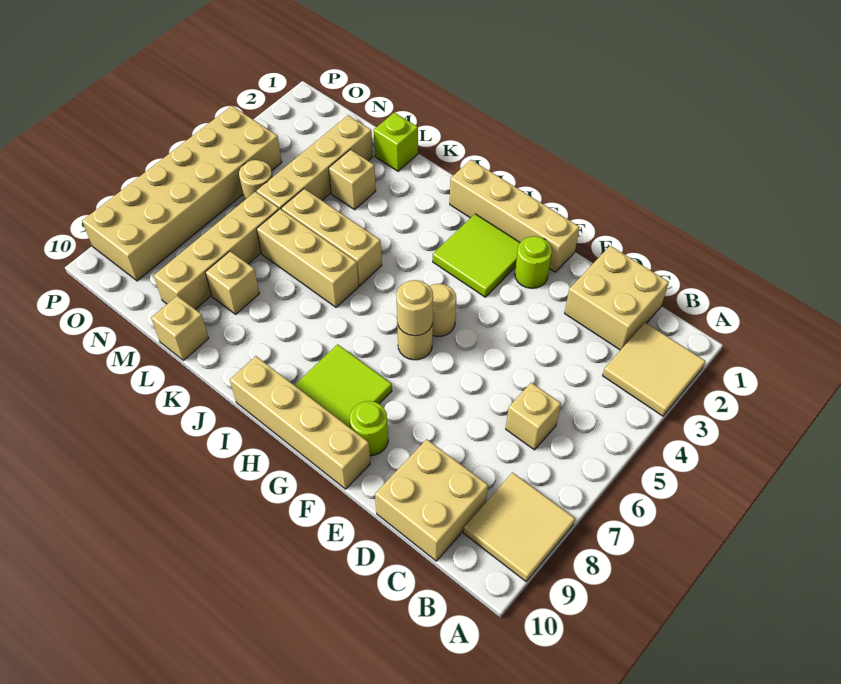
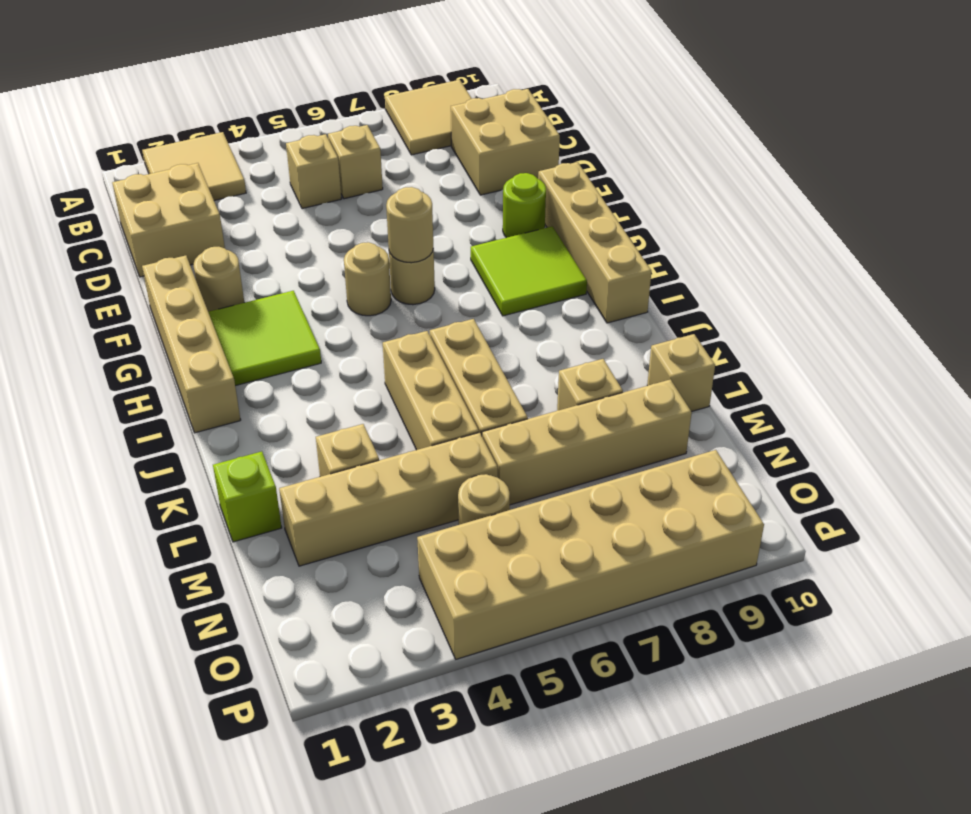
none -> tan brick C5 level 1
lime round brick F2 level 1 -> tan round brick F2 level 1

